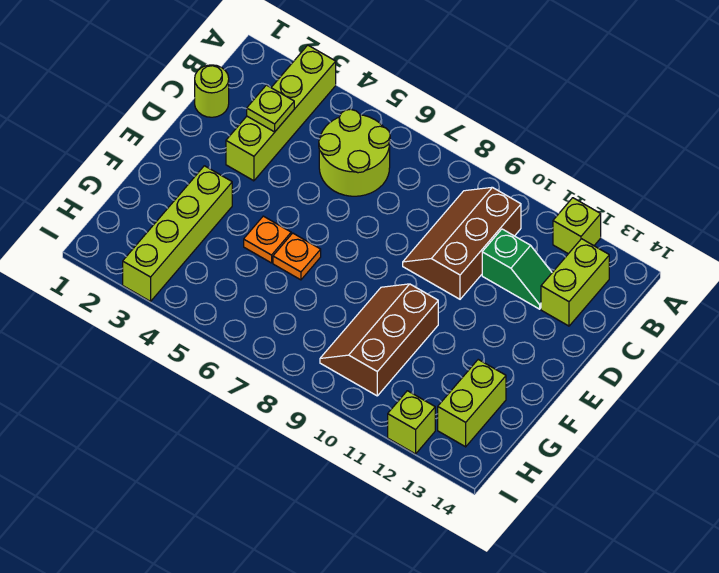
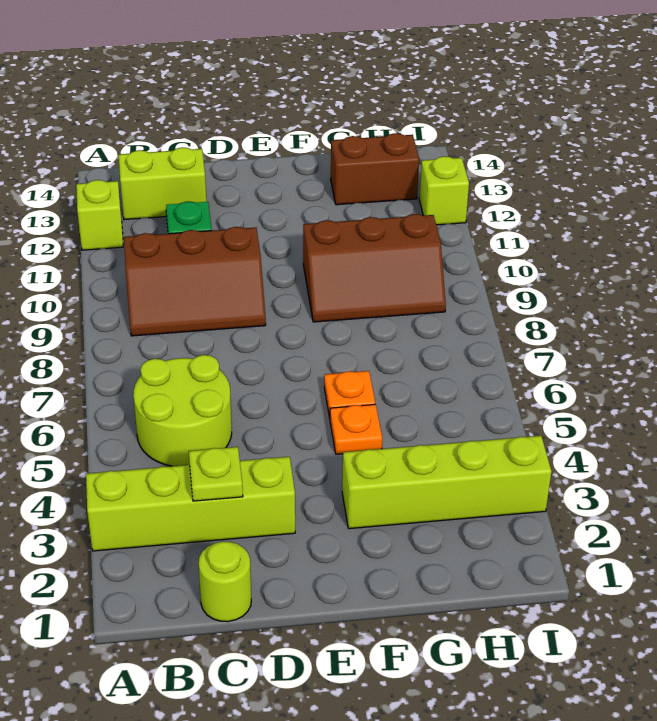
lime brick G13:H13 level 1 -> brown brick G13:H13 level 1

